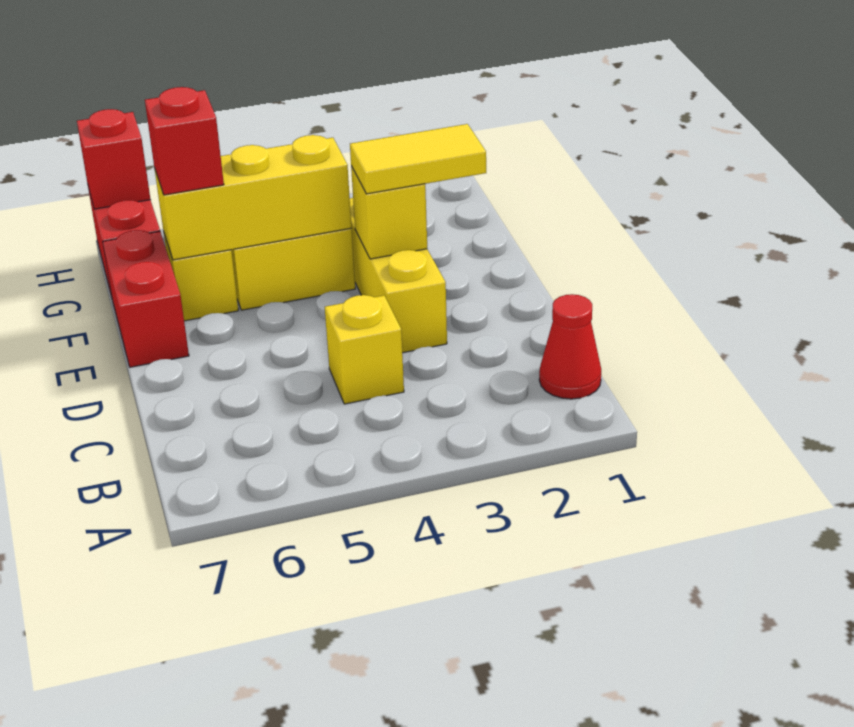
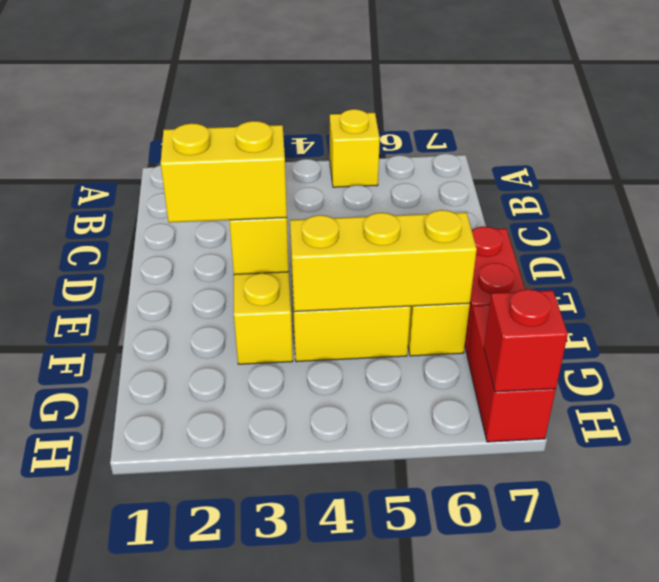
red cone B1 level 1 -> none
yellow brick C4 level 1 -> yellow brick A5 level 1
yellow tile E2:E3 level 3 -> yellow brick E2:E3 level 3
red brick F6 level 3 -> none

